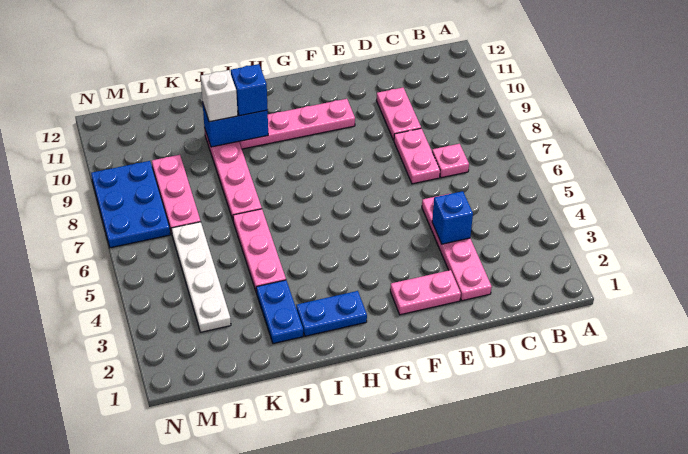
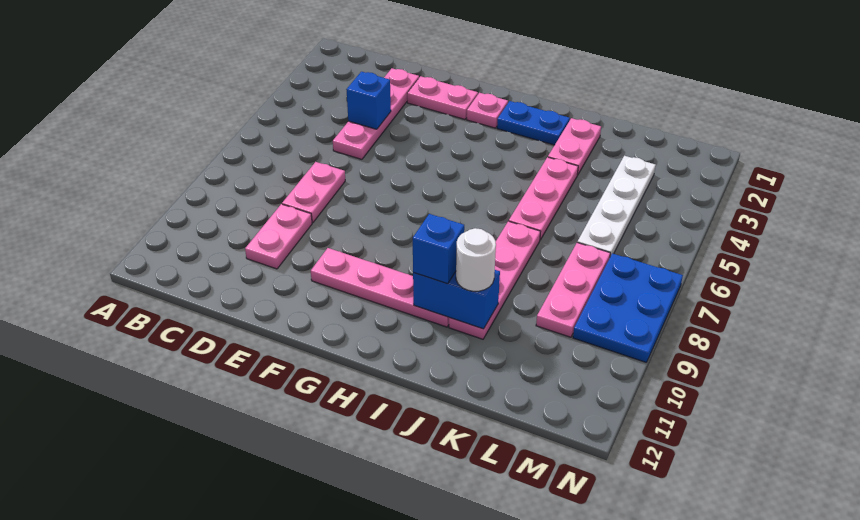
pink plate C7 level 1 -> pink plate G2 level 1
blue plate J2:J3 level 1 -> pink plate J2:J3 level 1
white brick J10 level 3 -> white round brick J10 level 3

